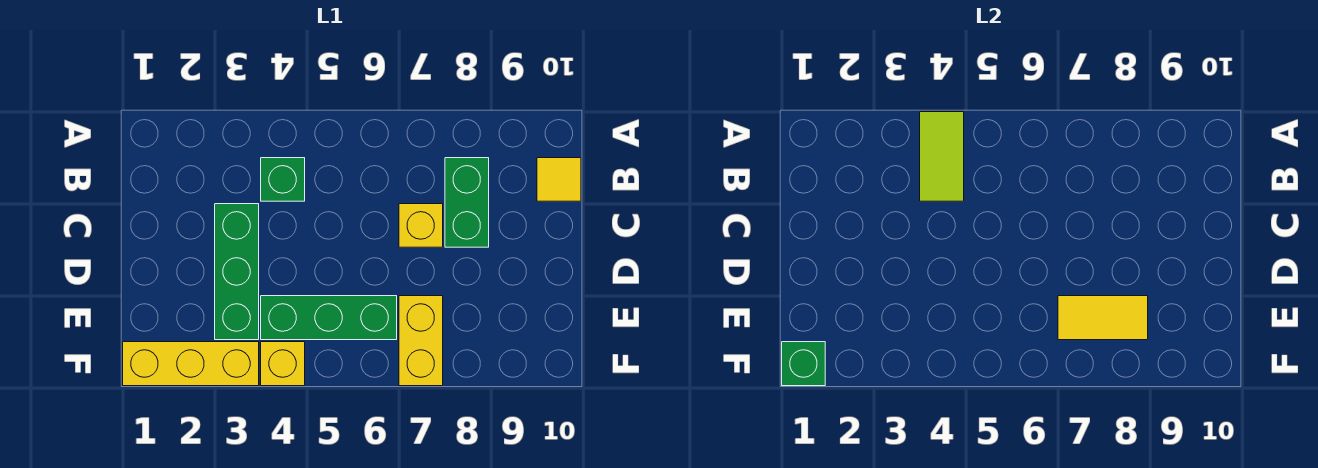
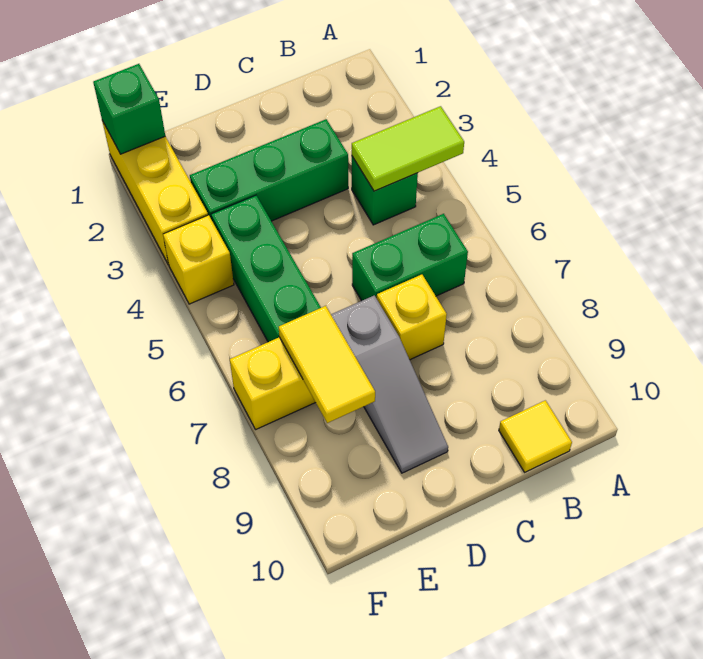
green brick B8:C8 level 1 -> green brick B6:C6 level 1
none -> grey slope D7:D9 level 1 top 7

